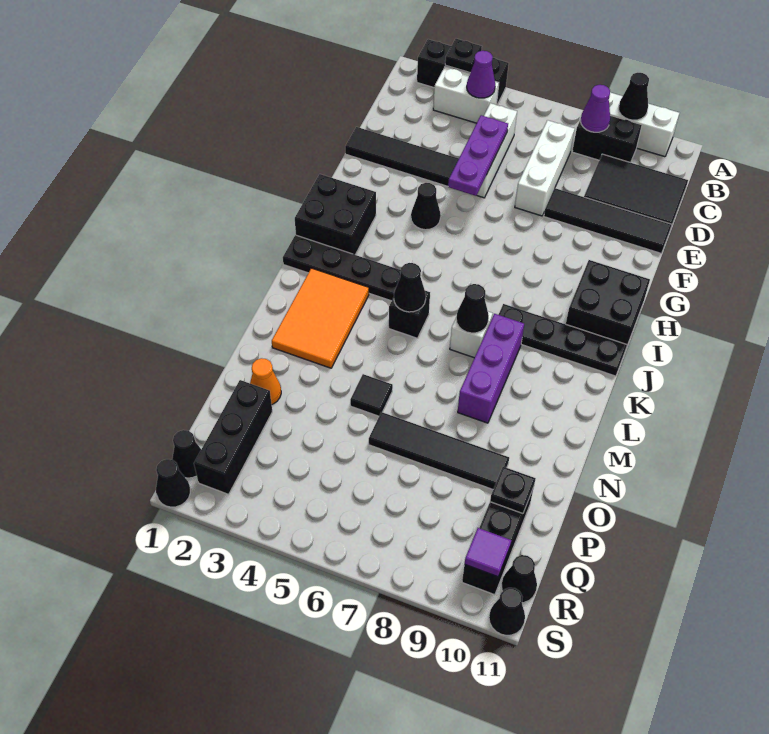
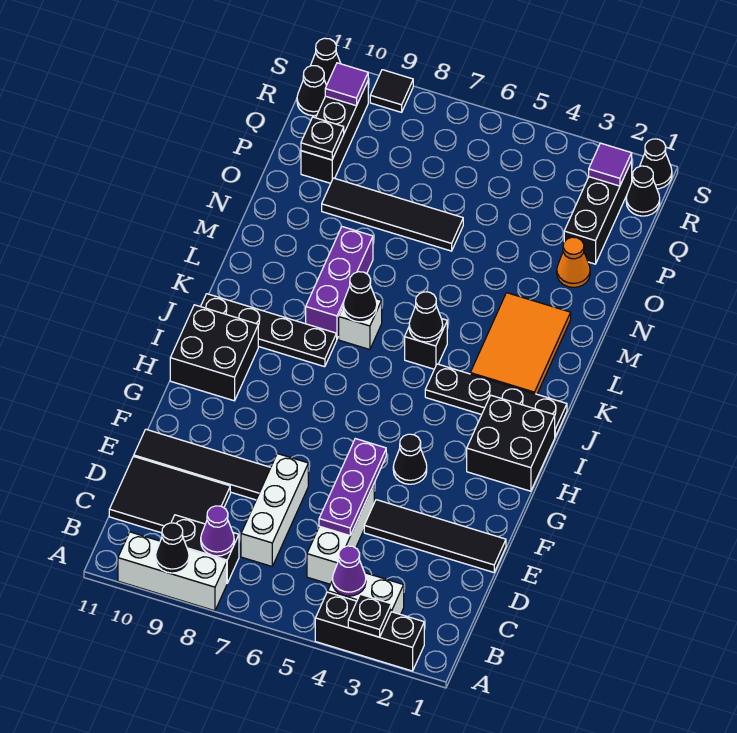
black tile N5 level 1 -> black tile S9 level 1
none -> purple tile R2 level 2

